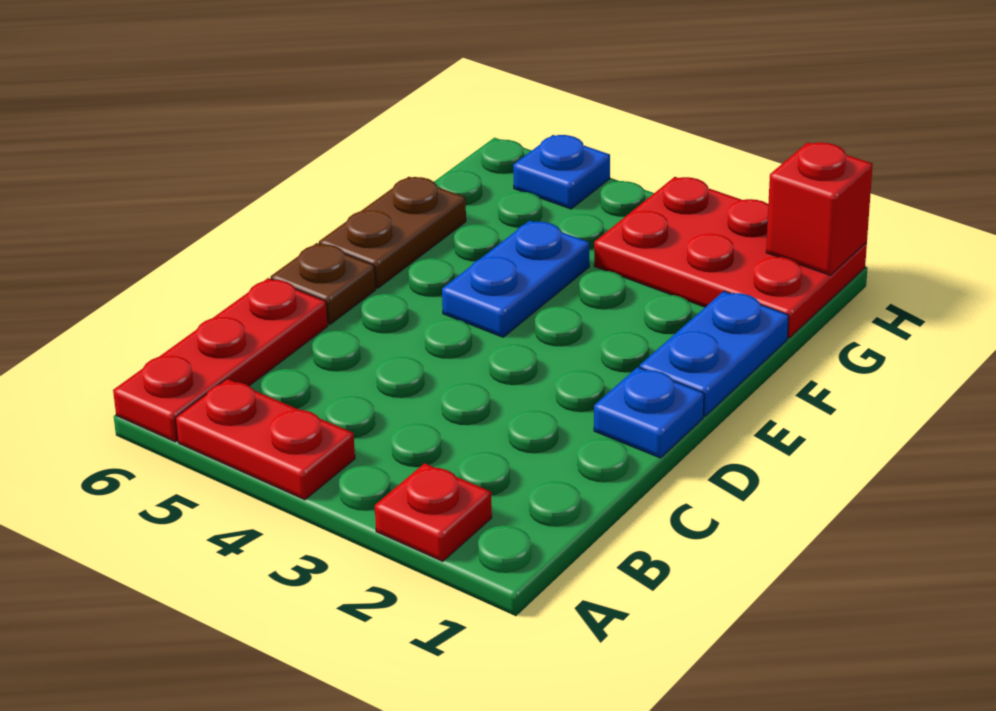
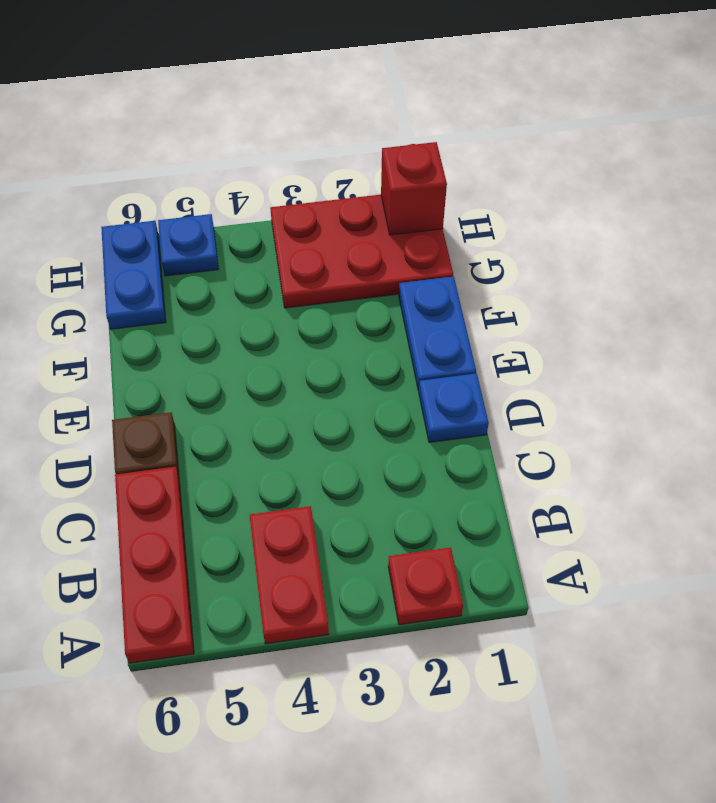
red plate A4:A5 level 1 -> red plate A4:B4 level 1
blue plate E4:F4 level 1 -> blue plate G6:H6 level 1
brown plate E6:F6 level 1 -> none

